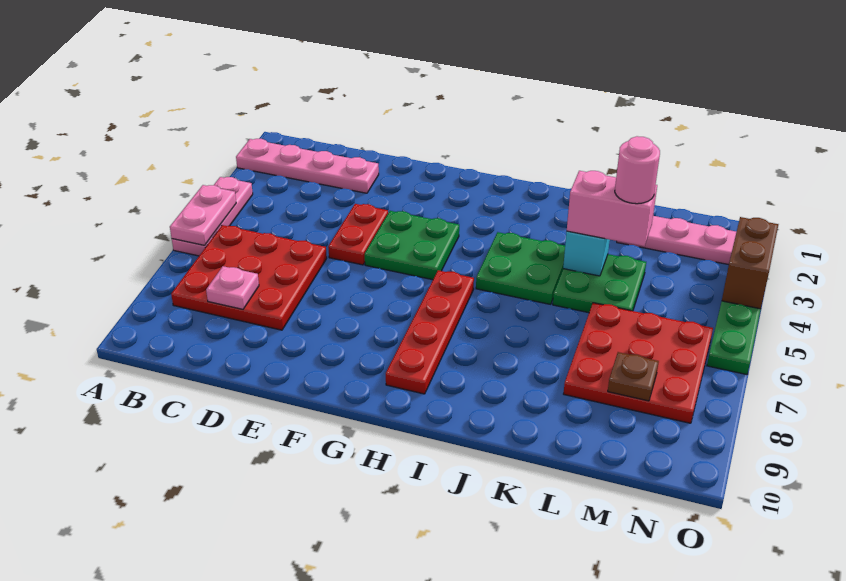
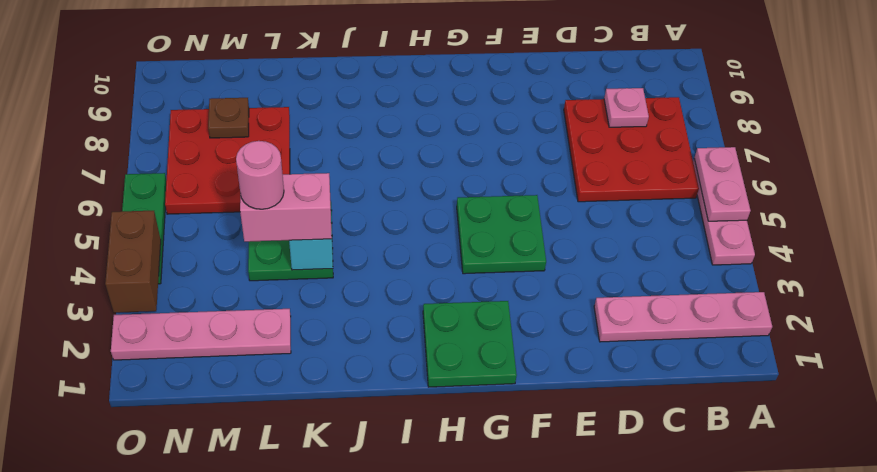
red plate E4:E5 level 1 -> none
red plate H6:H9 level 1 -> none
green plate I4:J5 level 1 -> green plate G1:H2 level 1

